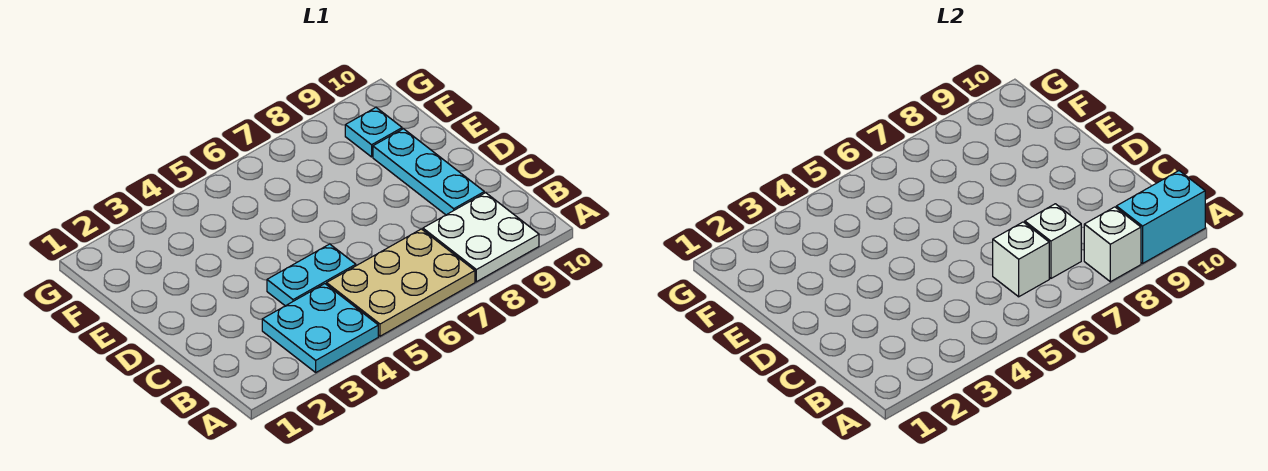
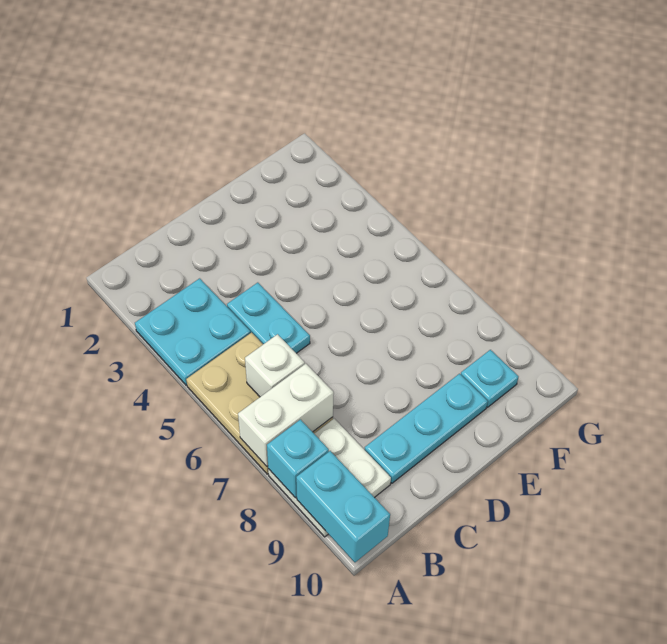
white brick A8 level 2 -> cyan brick A8 level 2
white brick B7 level 2 -> white brick A7:B7 level 2

